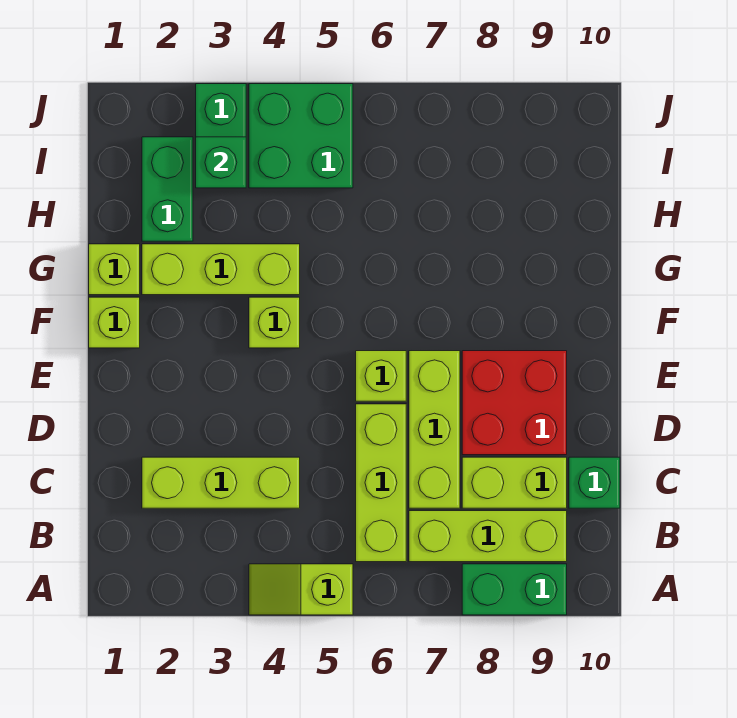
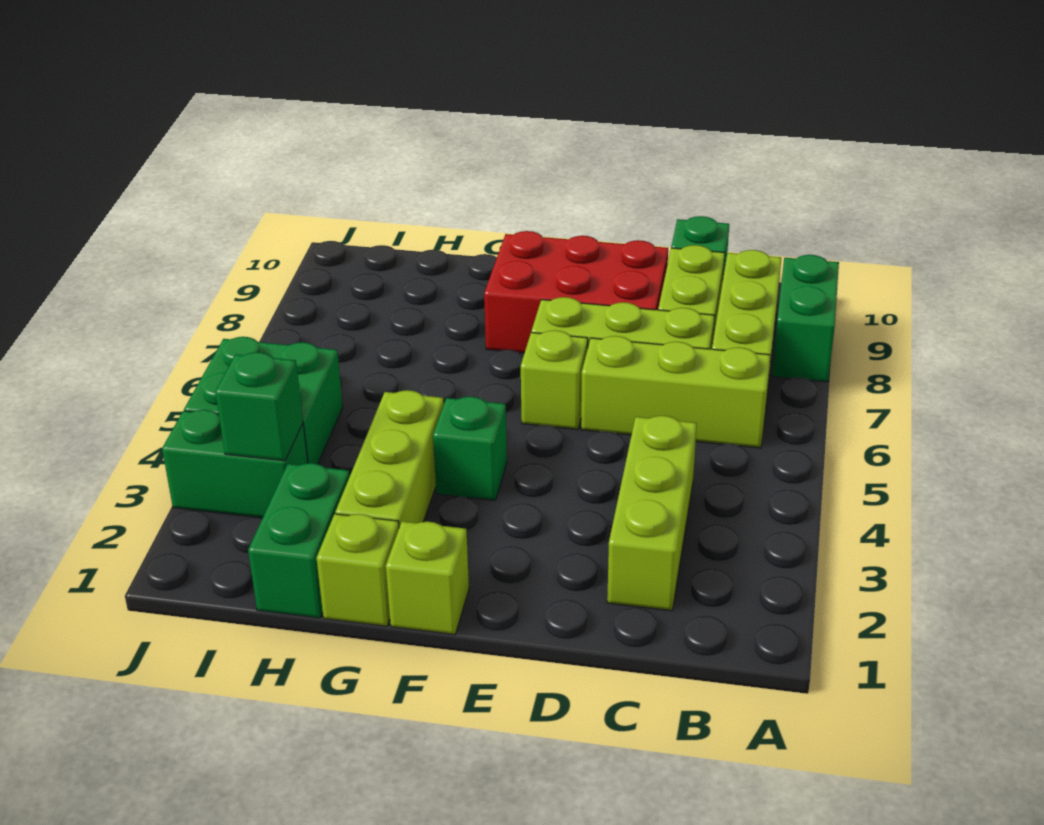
lime slope A4:A5 level 1 top 5 -> none
red brick D8:E9 level 1 -> red brick D8:F9 level 1
lime brick F4 level 1 -> green brick F4 level 1
green brick H2:I2 level 1 -> green brick H1:H2 level 1

